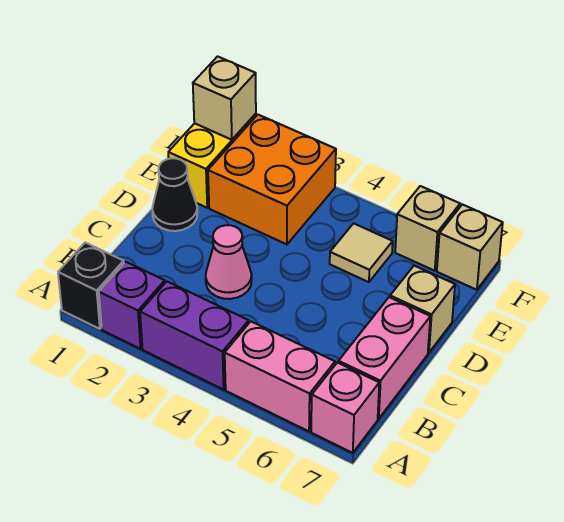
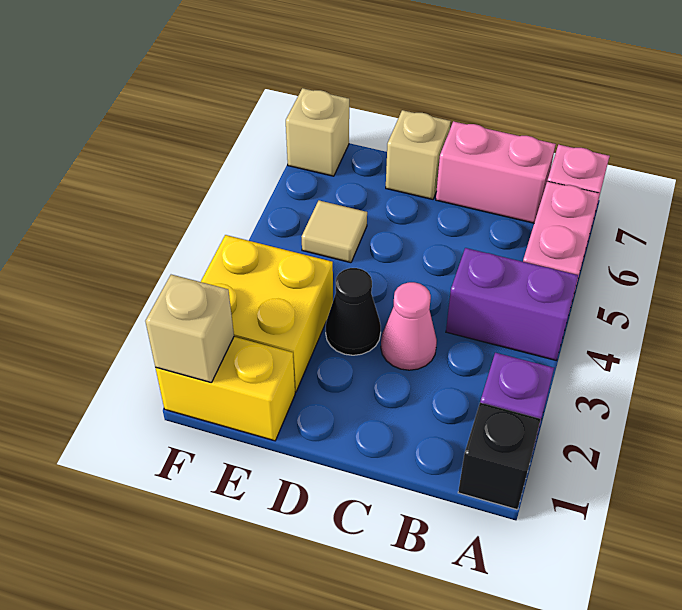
purple brick A3:A4 level 1 -> purple brick A4:B4 level 1
black cone D1 level 1 -> black cone D3 level 1
orange brick E2:F3 level 1 -> yellow brick E2:F3 level 1
tan brick F6 level 1 -> none

